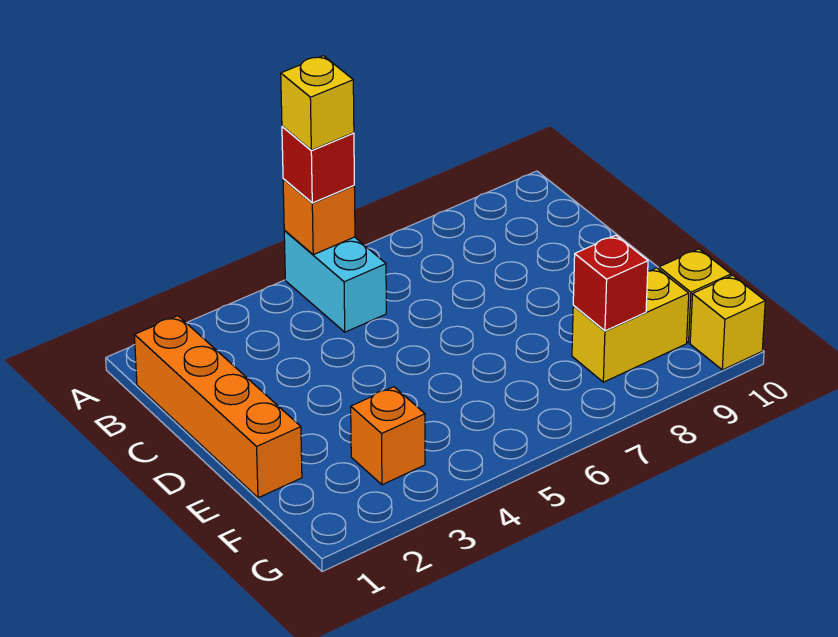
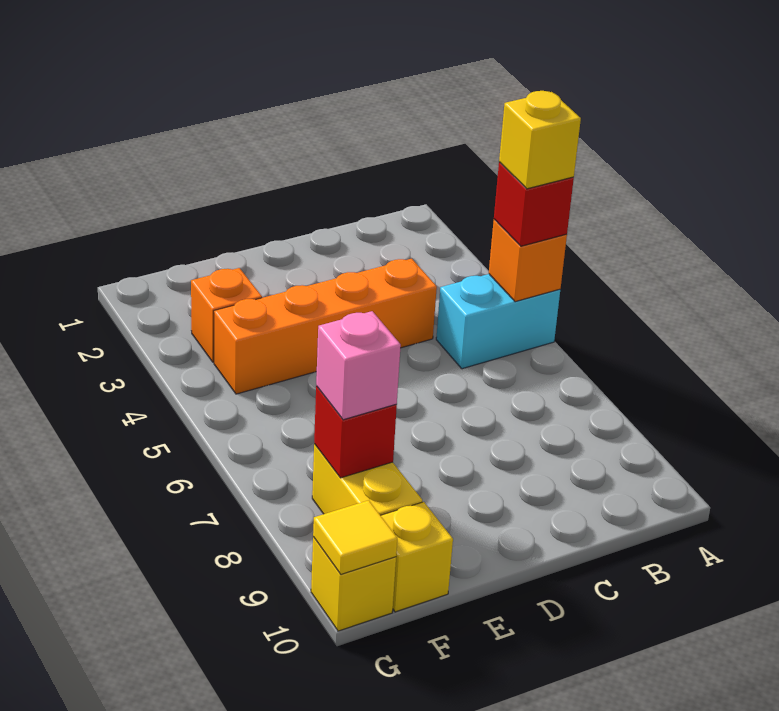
orange brick B1:E1 level 1 -> orange brick C4:F4 level 1
none -> pink brick F8 level 3
none -> yellow tile G10 level 2

